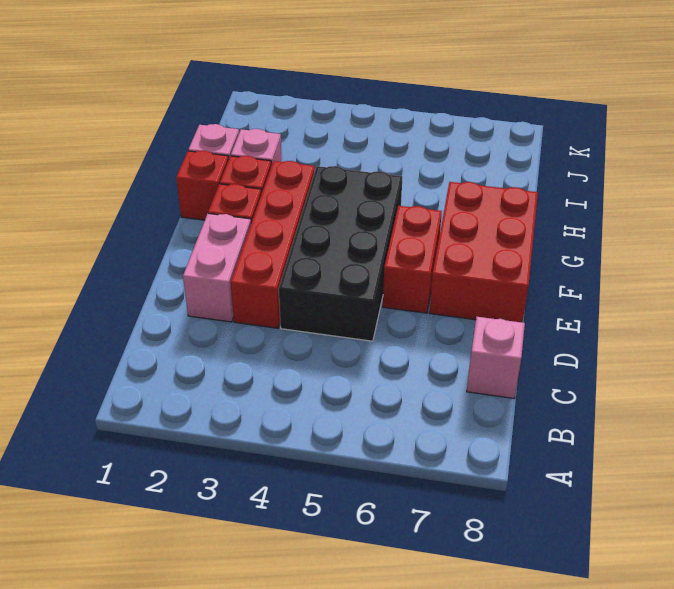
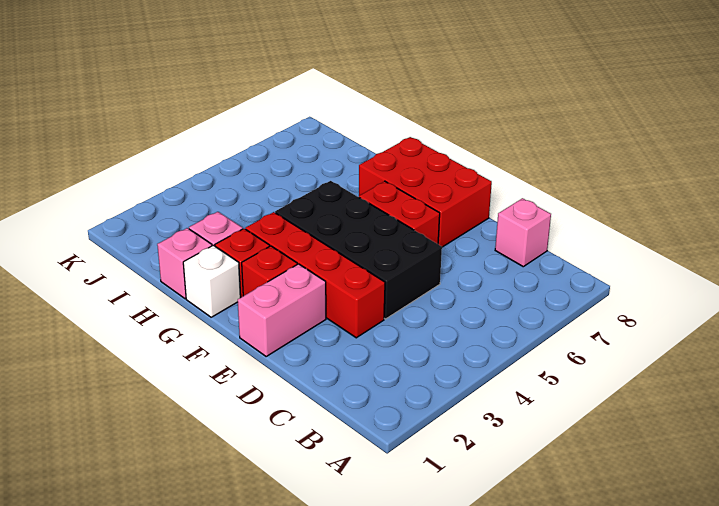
pink brick D2:E2 level 1 -> pink brick E1:E2 level 1
red brick G1 level 1 -> white brick G1 level 1

